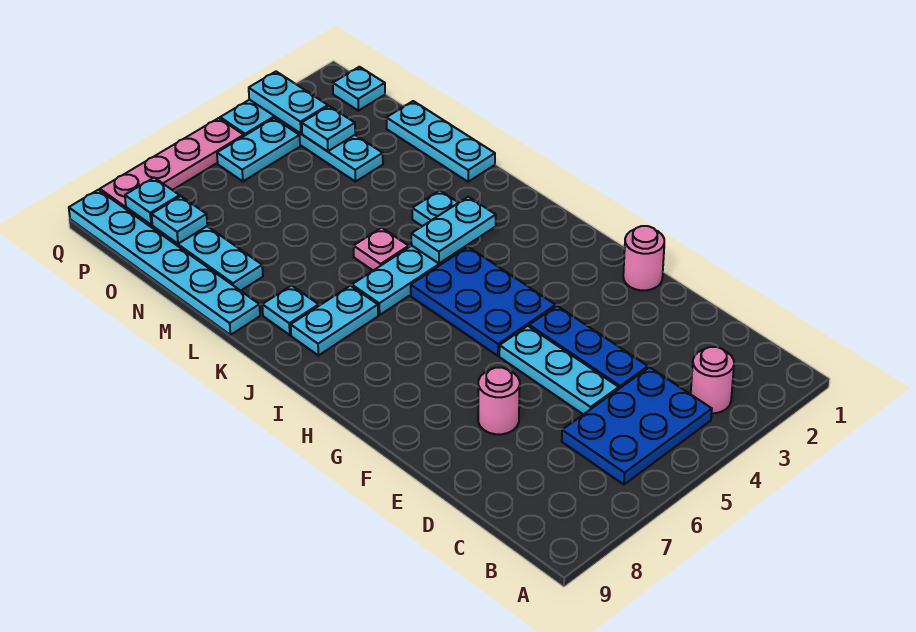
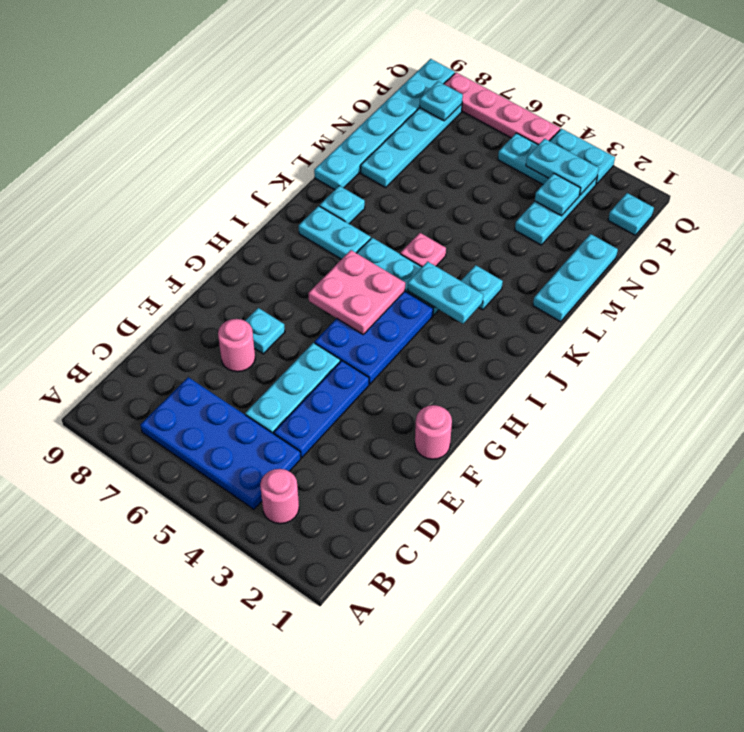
blue plate B4:C6 level 1 -> blue plate B4:C7 level 1
none -> pink plate H5:I6 level 2
cyan plate O8 level 2 -> cyan plate F7 level 1
cyan plate P3:Q3 level 2 -> cyan plate P3:P4 level 2

